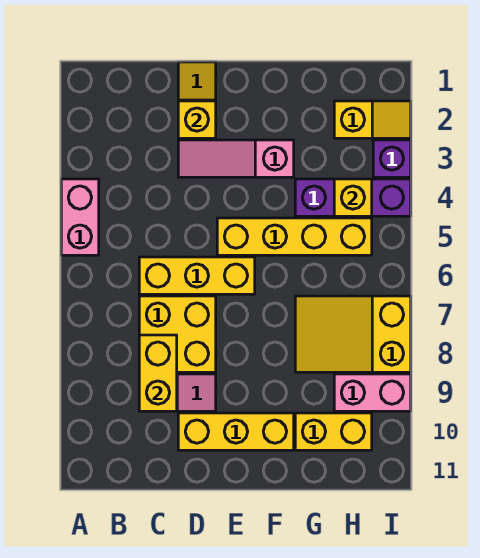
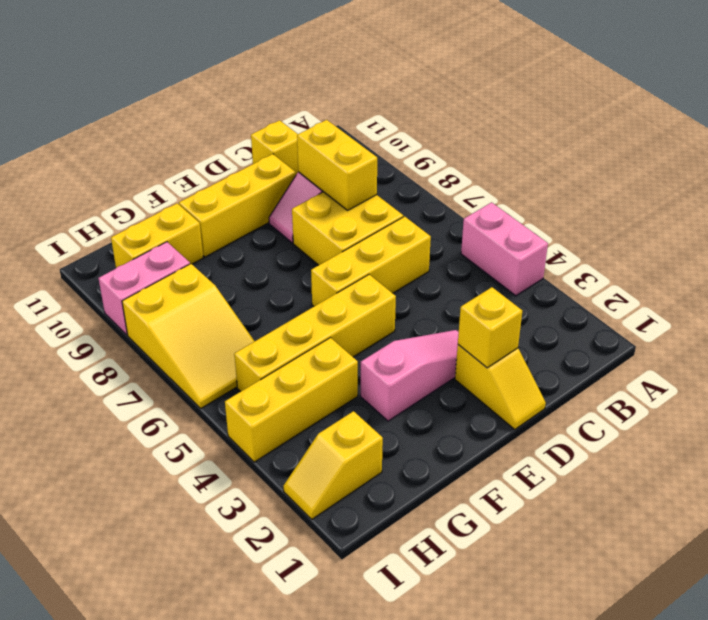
purple brick G4:I4 level 1 -> yellow brick G4:I4 level 1
yellow slope G7:I8 level 1 top I -> yellow slope H6:I8 level 1 top 8
yellow brick H4 level 2 -> yellow brick C11 level 1
purple brick I3 level 1 -> none

